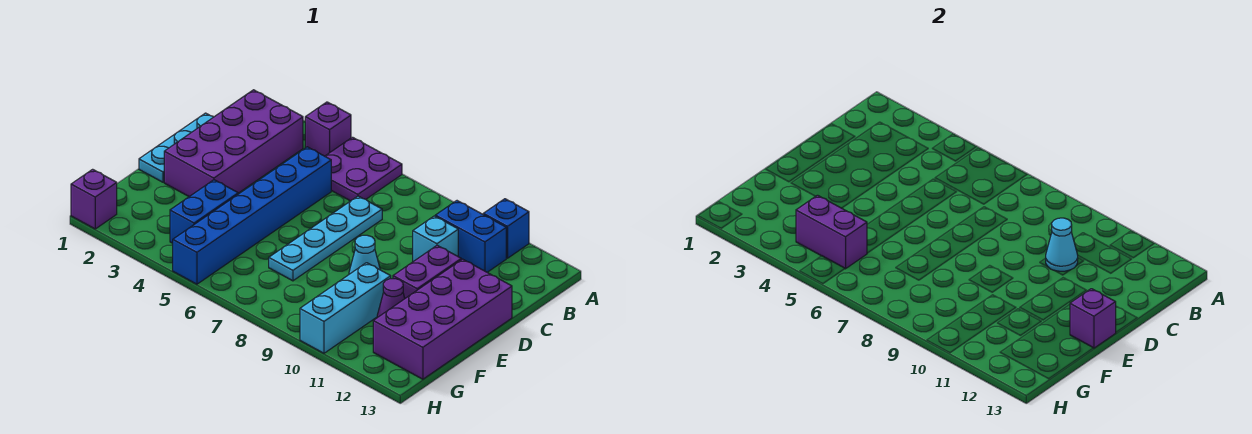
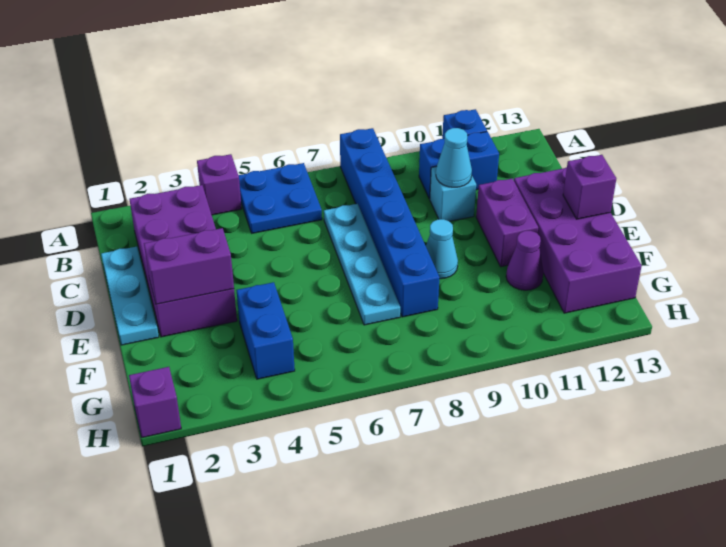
purple plate A5:B6 level 1 -> blue plate A5:B6 level 1
blue brick C5:H5 level 1 -> blue brick A8:F8 level 1
cyan brick F10:H10 level 1 -> none
purple brick G4:G5 level 2 -> purple brick E2:E3 level 2

